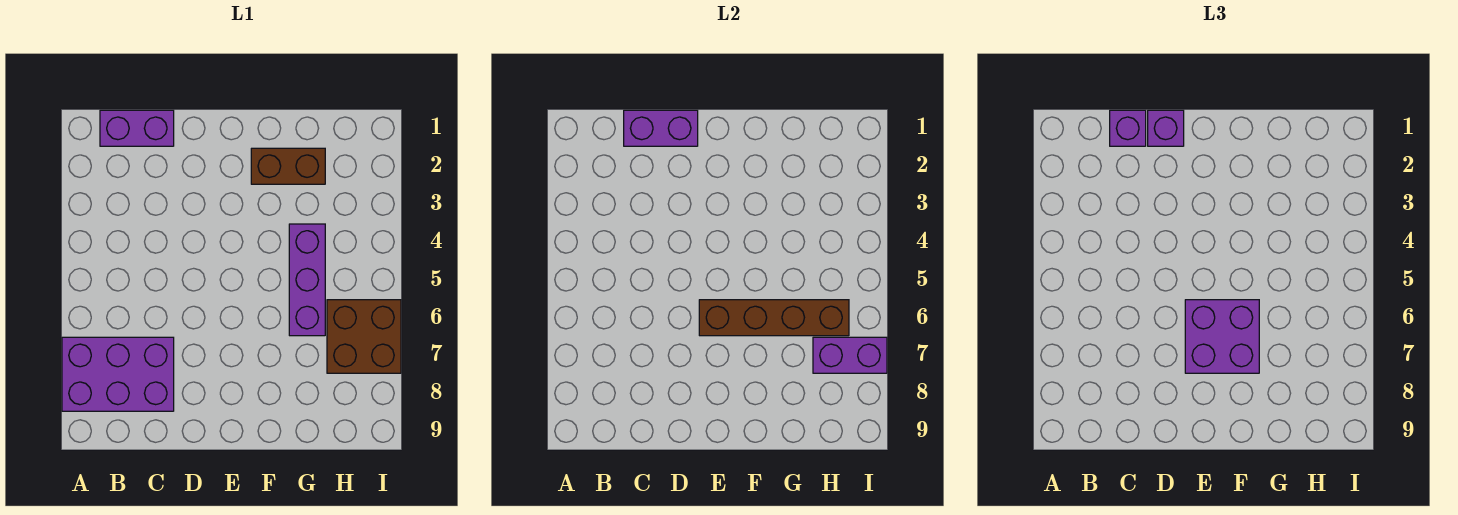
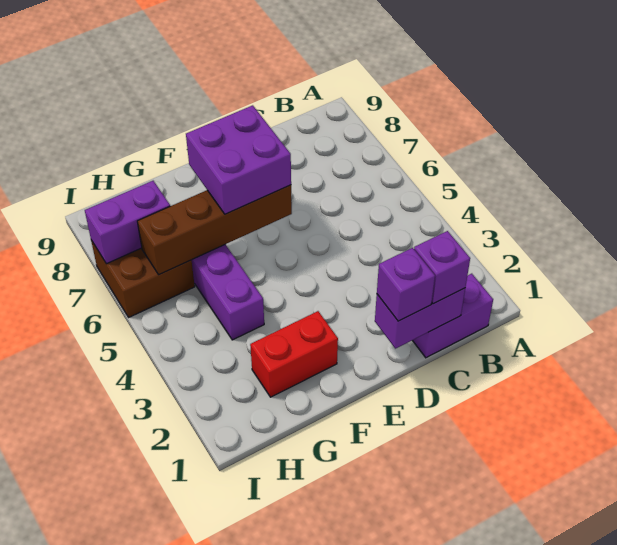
purple brick A7:C8 level 1 -> none
brown brick F2:G2 level 1 -> red brick F2:G2 level 1

